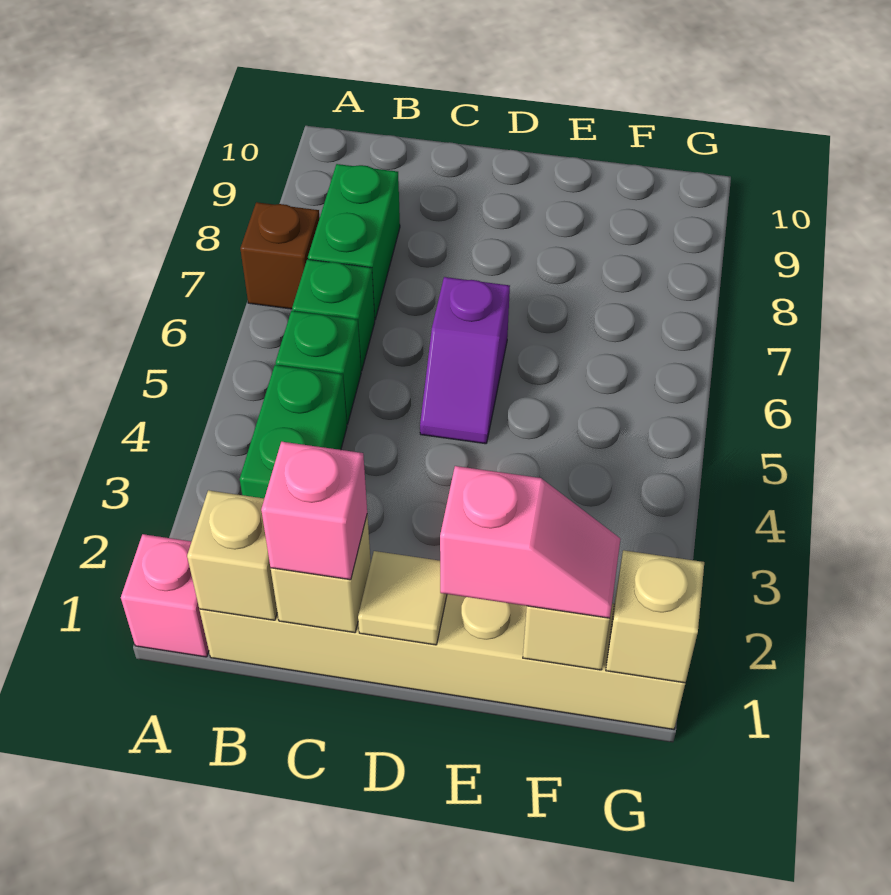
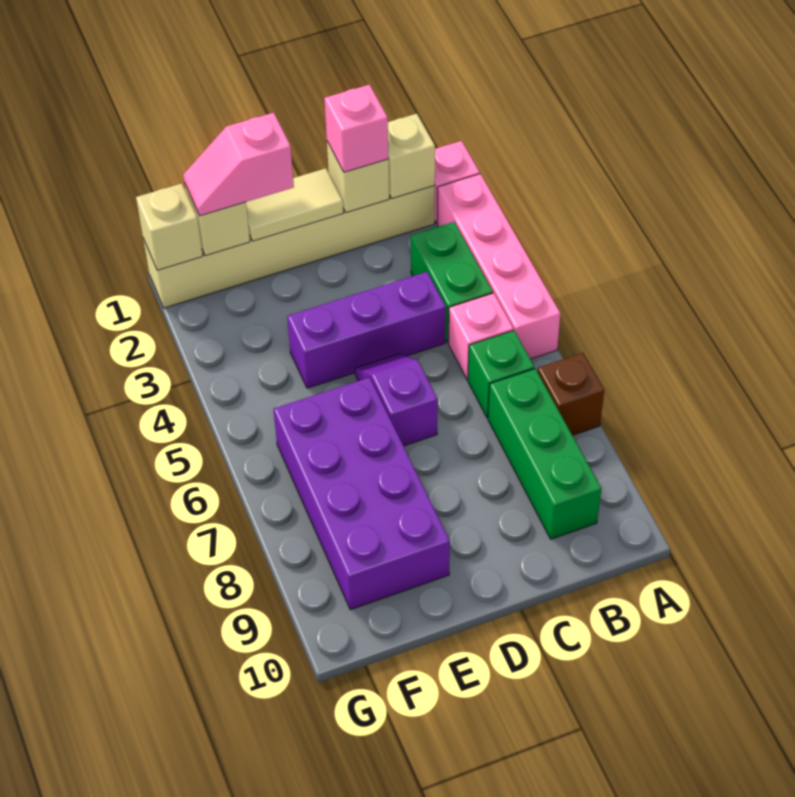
none -> pink brick A2:A5 level 1
green brick B5 level 1 -> pink brick B5 level 1
green brick B7:B8 level 1 -> green brick B7:B9 level 1
none -> purple brick C4:E4 level 1
tan tile D1 level 2 -> tan tile D1:E1 level 2
none -> purple brick E6:F9 level 1

